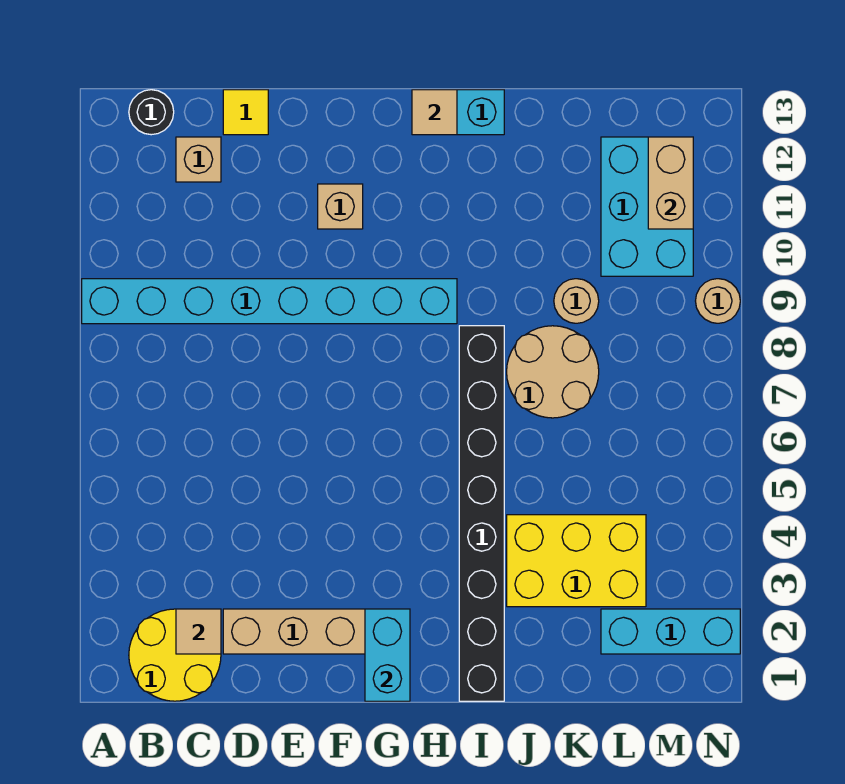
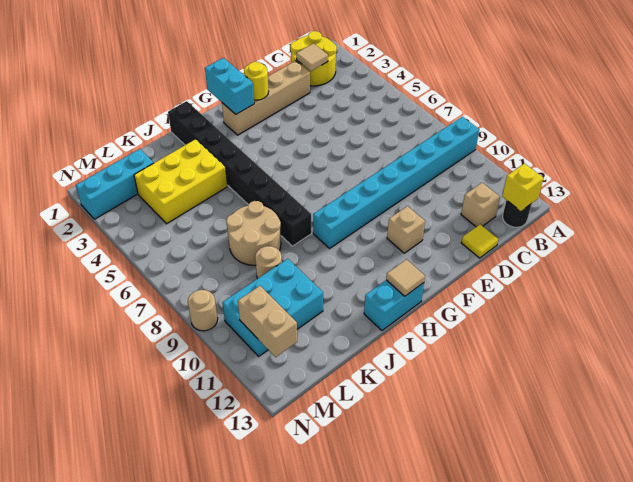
none -> yellow brick B13 level 2
none -> yellow round brick F2 level 2
cyan brick L10:M12 level 1 -> cyan brick K10:M11 level 1

